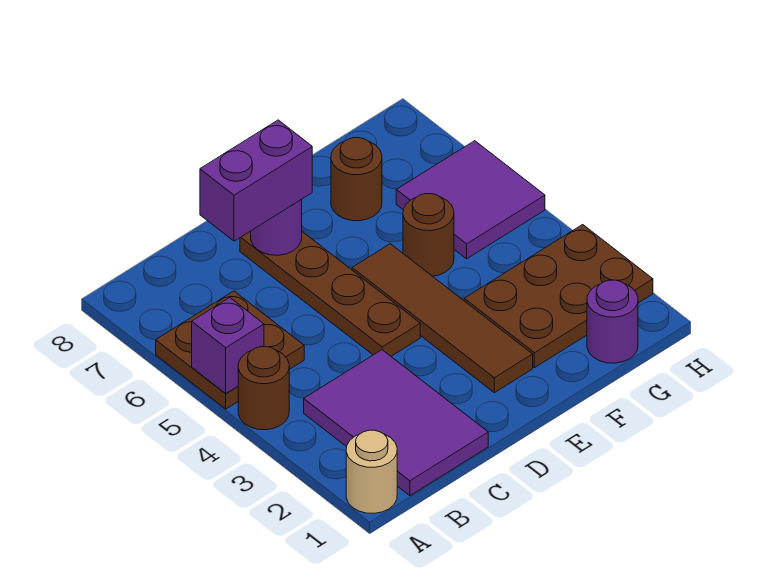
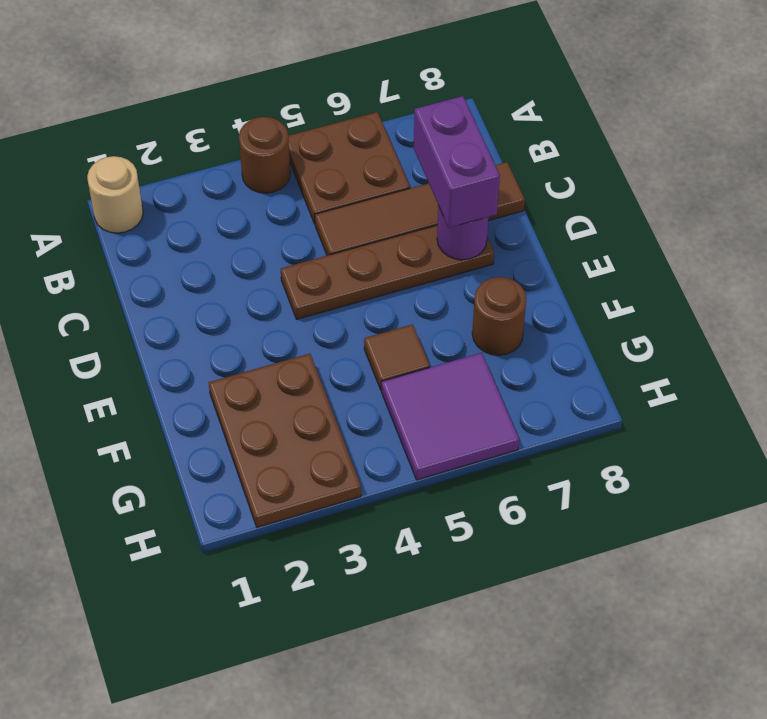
purple brick A5 level 2 -> none
purple tile B1:C3 level 1 -> none
brown tile E2:E5 level 1 -> brown tile C5:C8 level 1
brown round brick F5 level 1 -> brown tile F5 level 1
purple round brick G1 level 1 -> none

